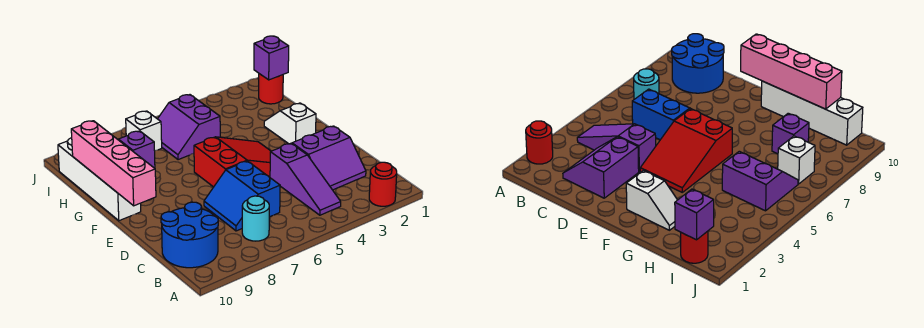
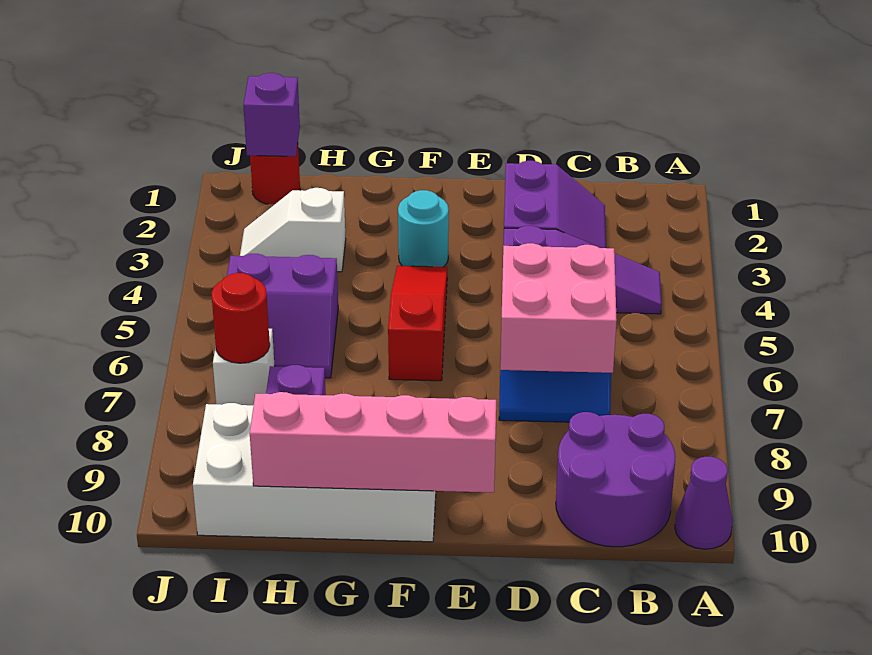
red round brick A2 level 1 -> red round brick I7 level 2
none -> purple cone A10 level 1
cyan round brick B7 level 1 -> cyan round brick F3 level 1
blue round brick B9:C10 level 1 -> purple round brick B9:C10 level 1
none -> pink brick C6:D7 level 2
red slope E4:F6 level 1 top 6 -> red slope F4:F6 level 1 top 6
white slope F2:G2 level 1 top F -> white slope H3:I3 level 1 top H
white brick F10:I10 level 1 -> white brick F9:I10 level 1

